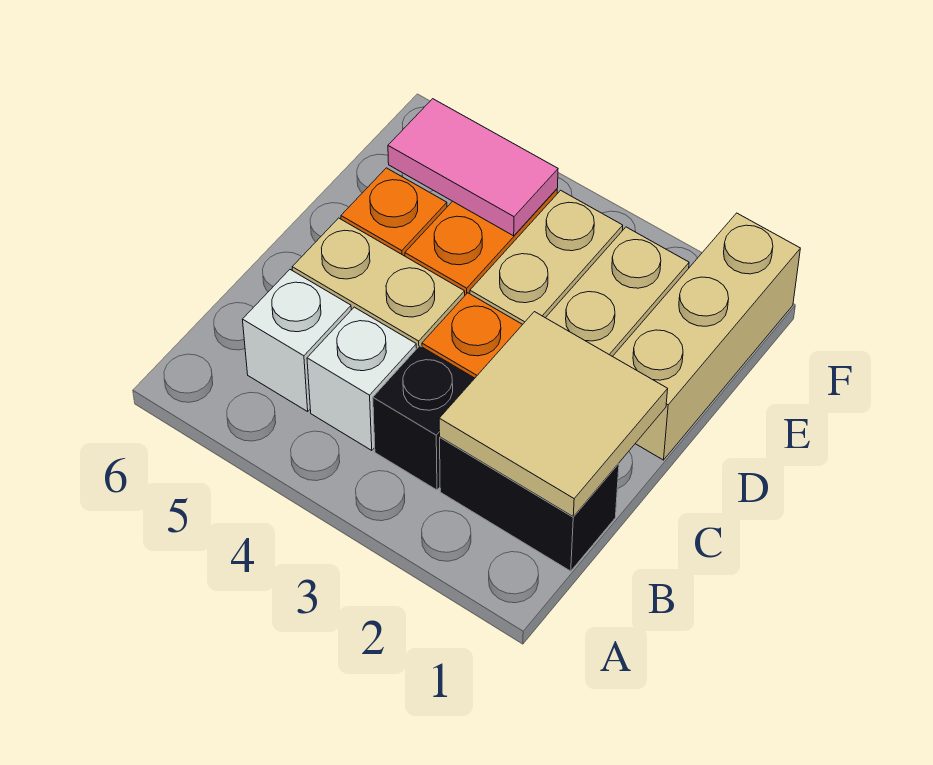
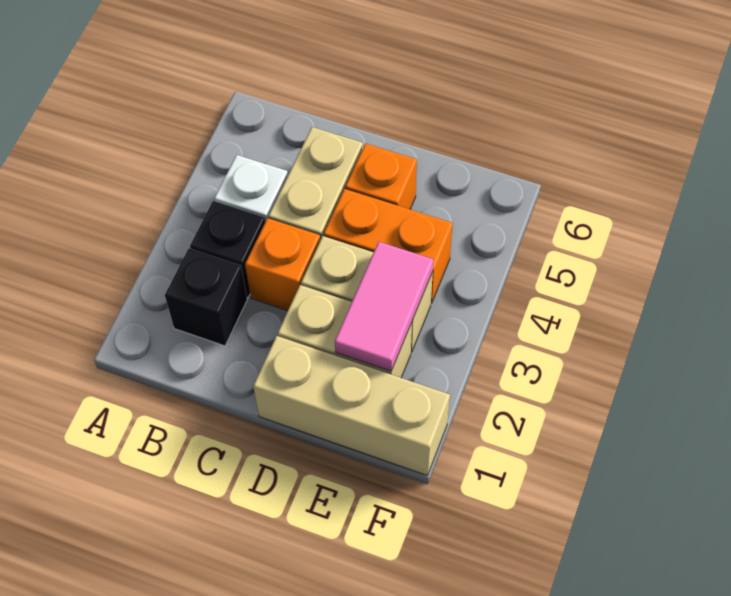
black brick B1:B2 level 1 -> black brick B2 level 1
tan tile B1:C2 level 2 -> none
white brick B5 level 1 -> none
pink tile E4:E5 level 2 -> pink tile E2:E3 level 2

